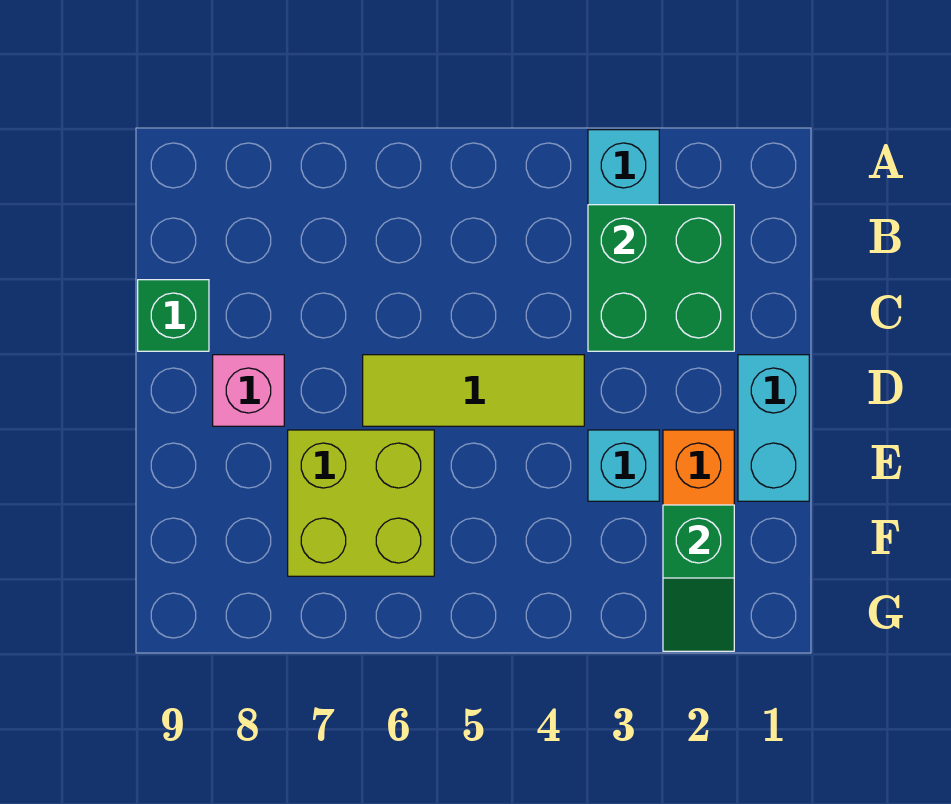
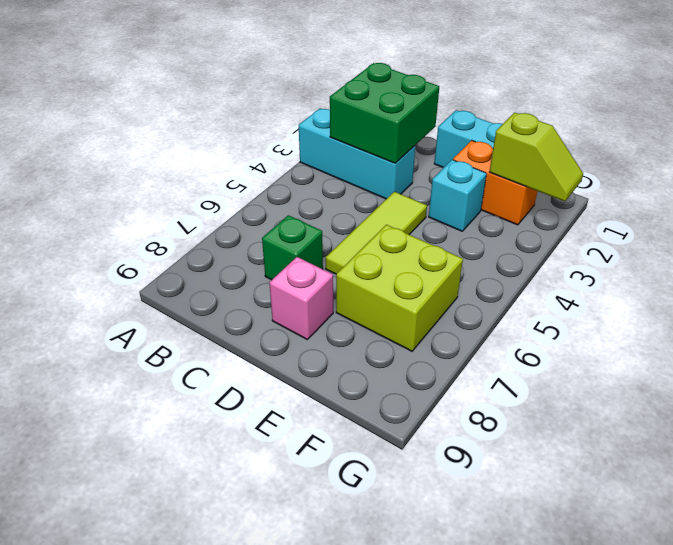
green brick C9 level 1 -> green brick C7 level 1
green slope F2:G2 level 2 top F -> lime slope F2:G2 level 2 top F

